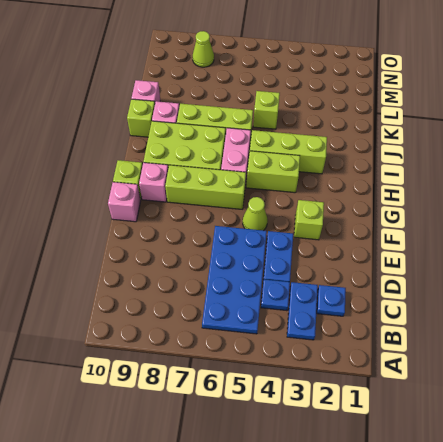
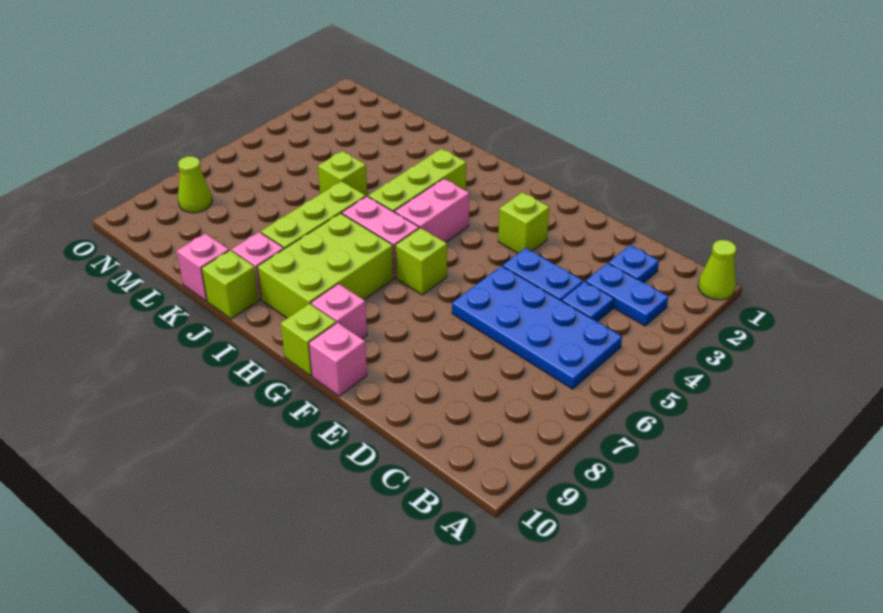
lime cone F5 level 1 -> lime cone A1 level 1
lime brick G6:G8 level 1 -> lime brick G6 level 1
lime brick H4:H5 level 1 -> pink brick H4:H5 level 1

